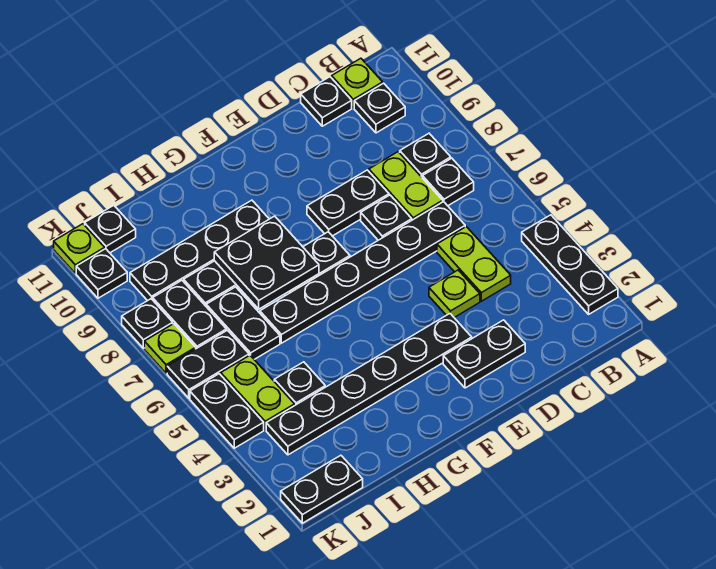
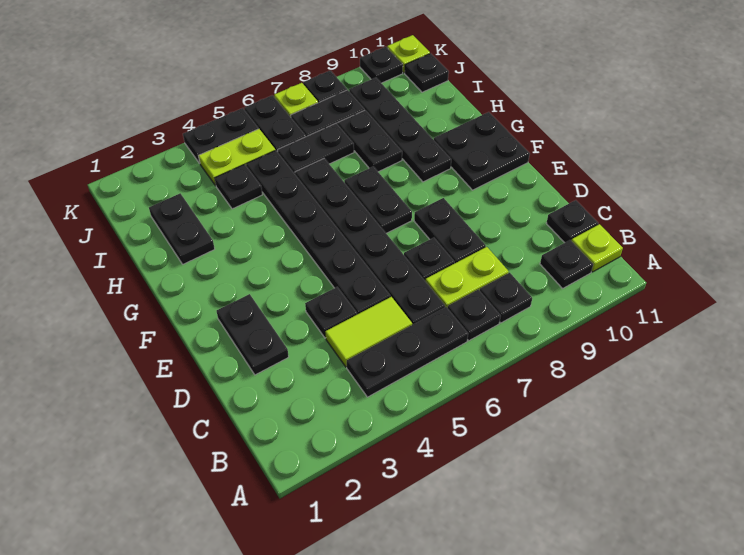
black plate A2:A4 level 1 -> black plate B4:B6 level 1
lime plate C4:C5 level 1 -> lime tile C4:C5 level 1
lime plate D4 level 1 -> black plate D4 level 1
black plate E3:J3 level 1 -> black plate D5:I5 level 1
black plate G7:H8 level 2 -> black plate F10:G11 level 1
black plate J1:K1 level 1 -> black plate H2:I2 level 1

